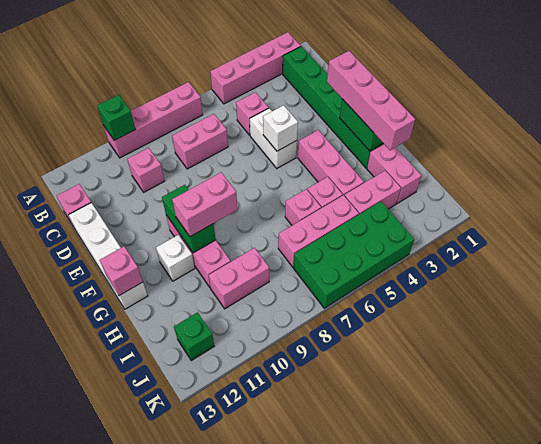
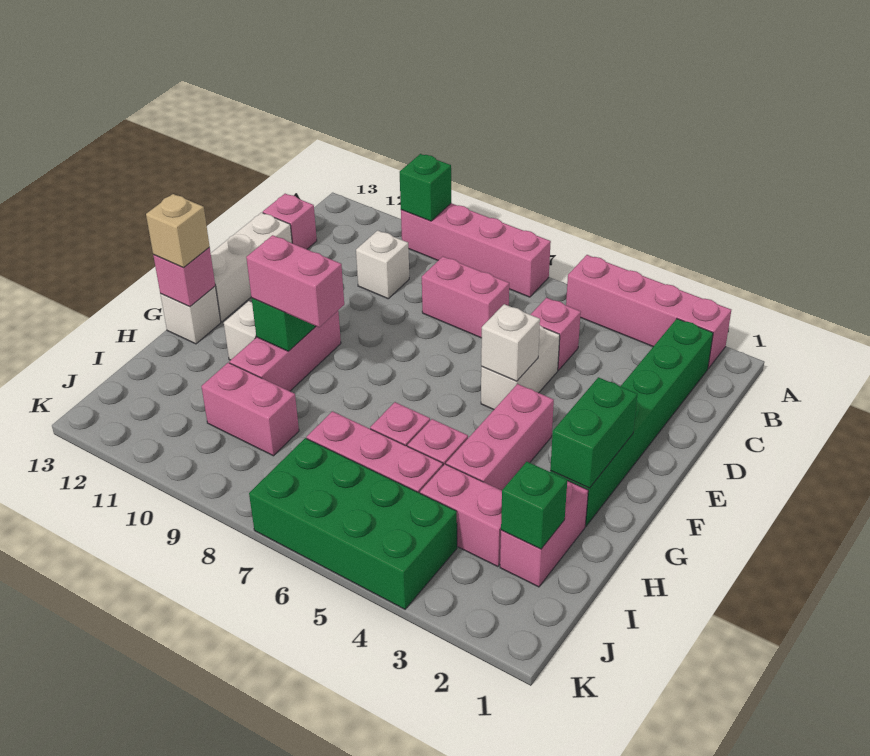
pink brick C10 level 1 -> white brick C10 level 1
pink brick E2:H2 level 3 -> none
none -> tan brick G13 level 3
green brick J12 level 1 -> green brick I2 level 2

